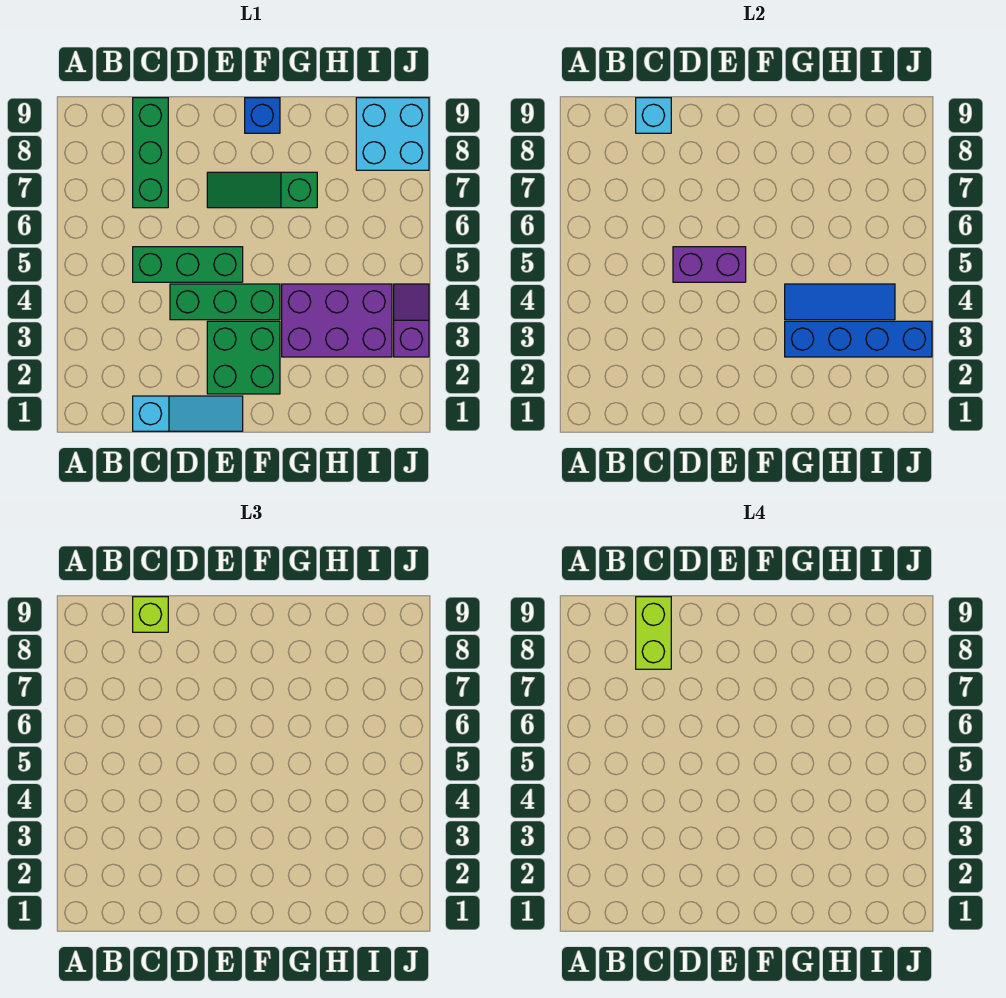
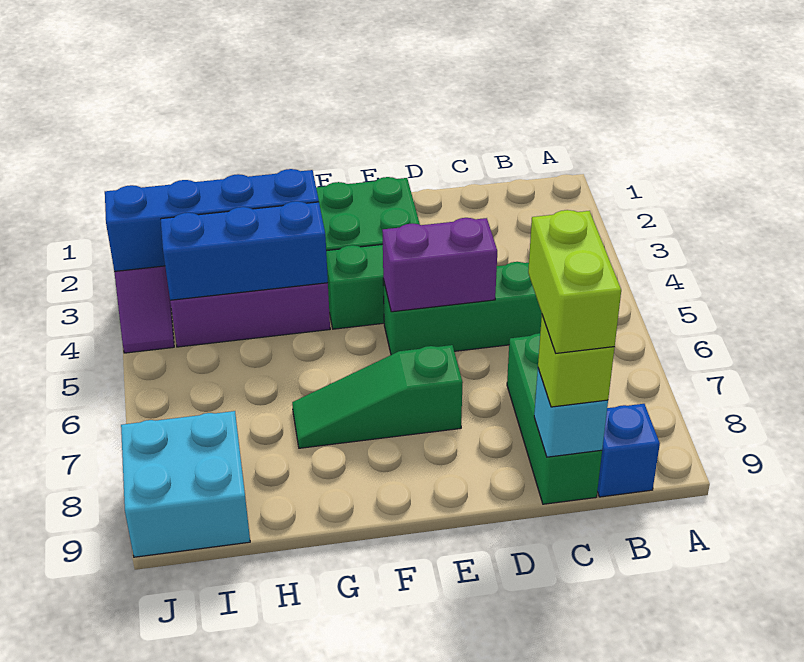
cyan slope C1:E1 level 1 top C -> none
green slope E7:G7 level 1 top G -> green slope E7:G7 level 1 top E
blue brick F9 level 1 -> blue brick B9 level 1
blue tile G4:I4 level 2 -> blue brick G4:I4 level 2

